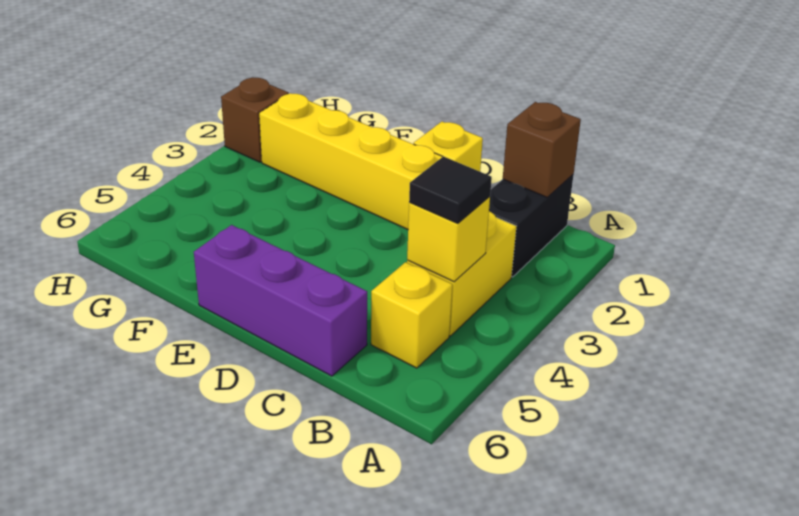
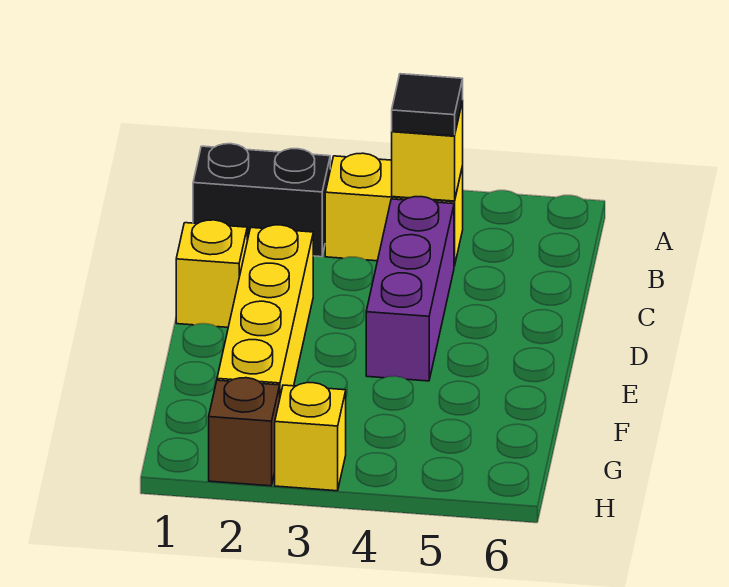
brown brick B1 level 2 -> none
yellow brick B5 level 1 -> yellow brick H3 level 1
purple brick C6:E6 level 1 -> purple brick C4:E4 level 1

